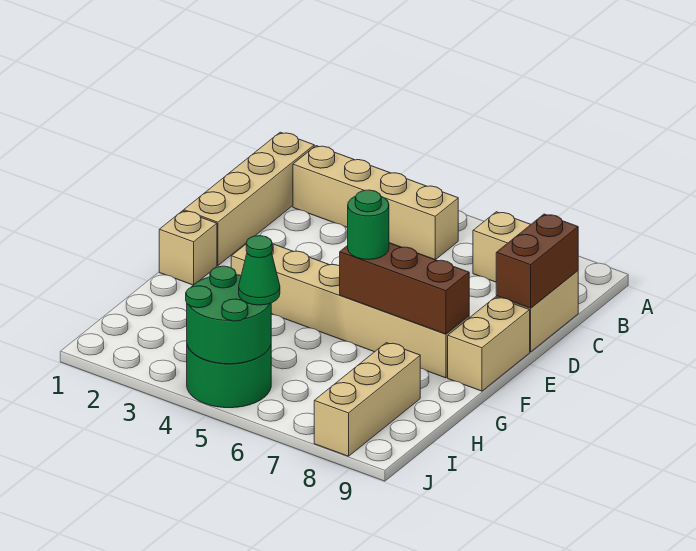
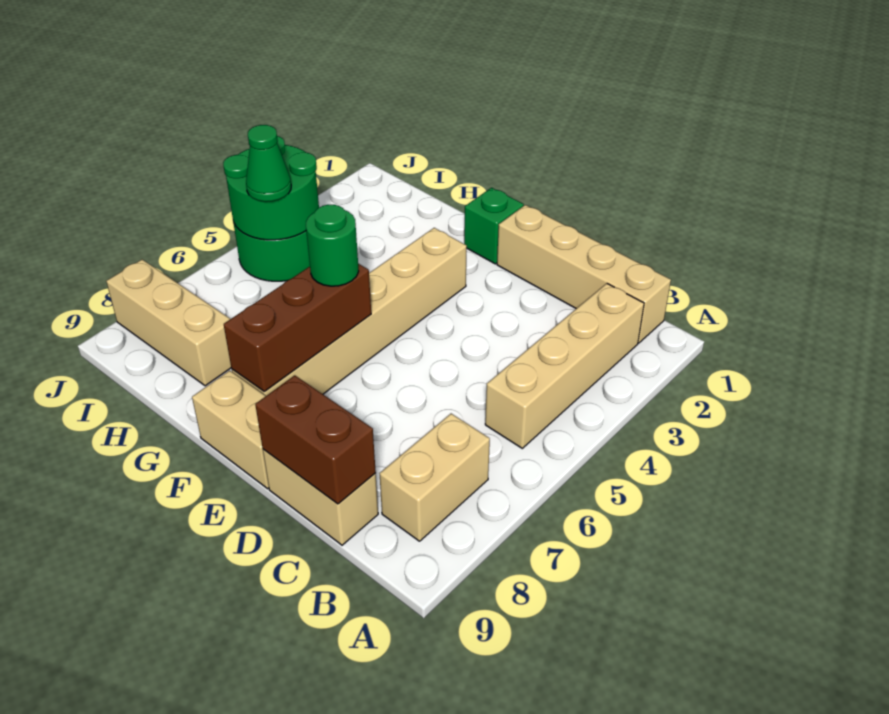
tan brick F1 level 1 -> green brick F1 level 1

